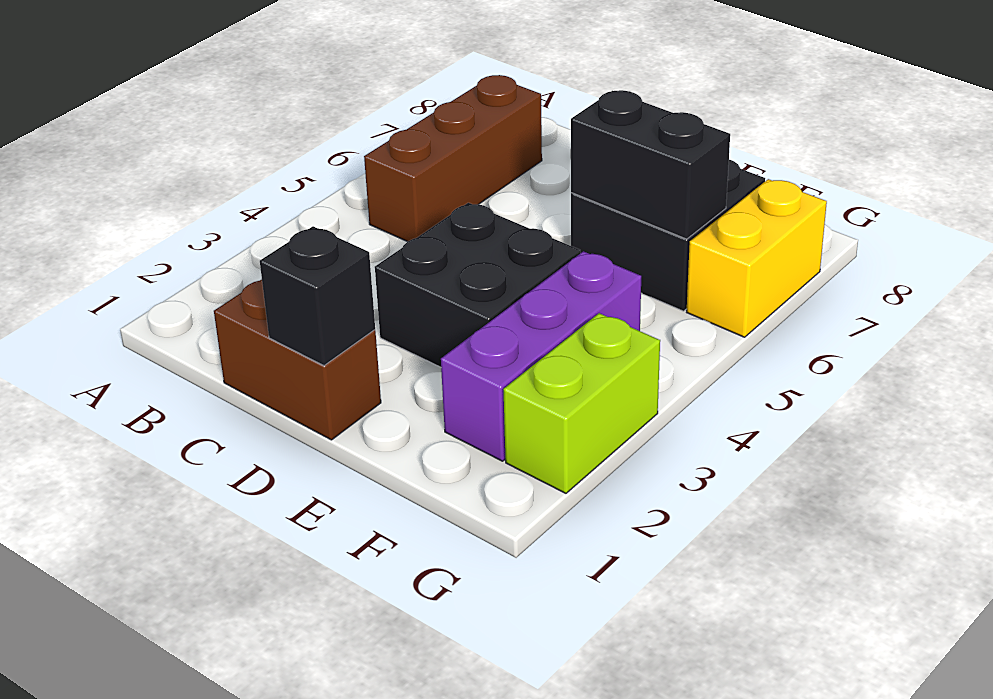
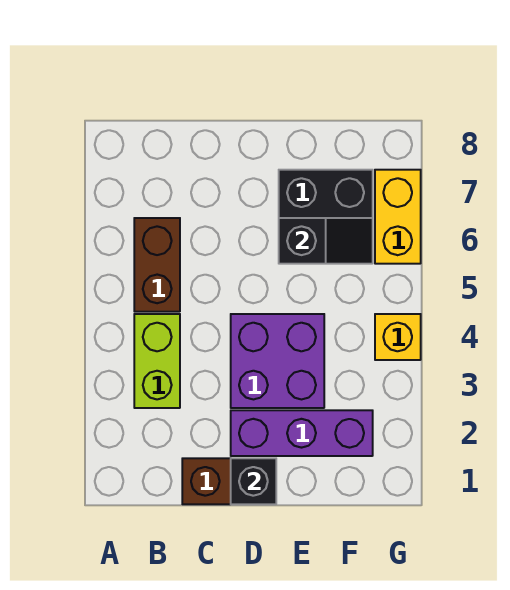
brown brick B5:B7 level 1 -> brown brick B5:B6 level 1
black brick D3:E4 level 1 -> purple brick D3:E4 level 1
black brick E6:F6 level 2 -> black slope E6:F6 level 2 top E
purple brick F2:F4 level 1 -> purple brick D2:F2 level 1
lime brick G2:G3 level 1 -> lime brick B3:B4 level 1
none -> yellow brick G4 level 1

